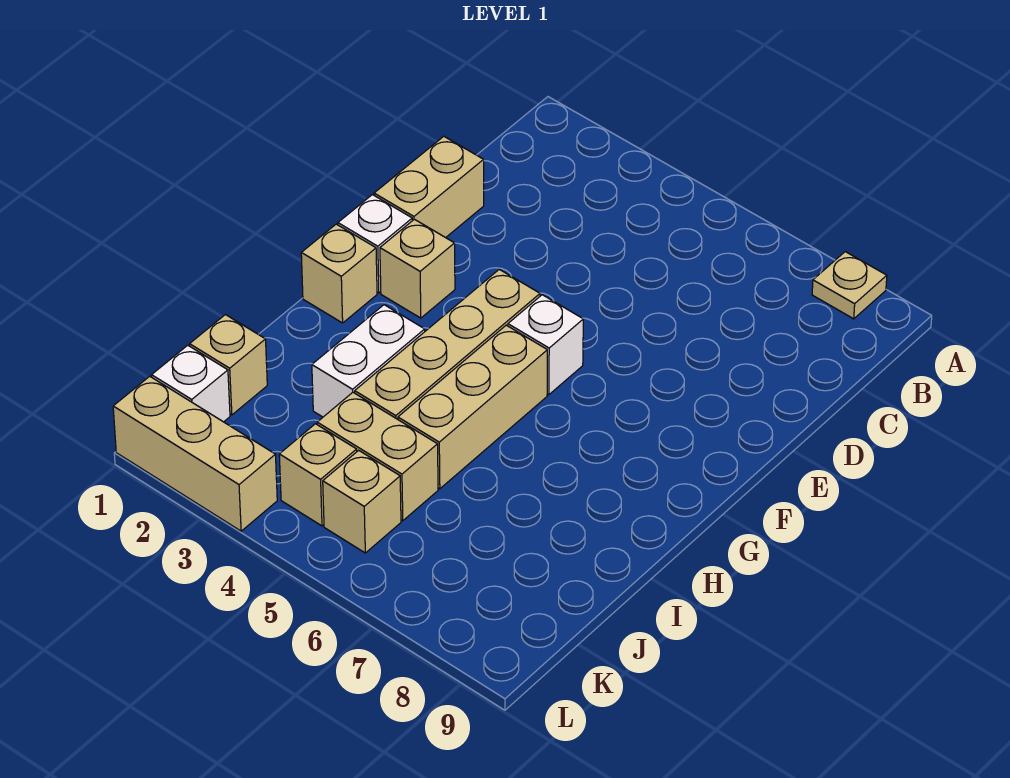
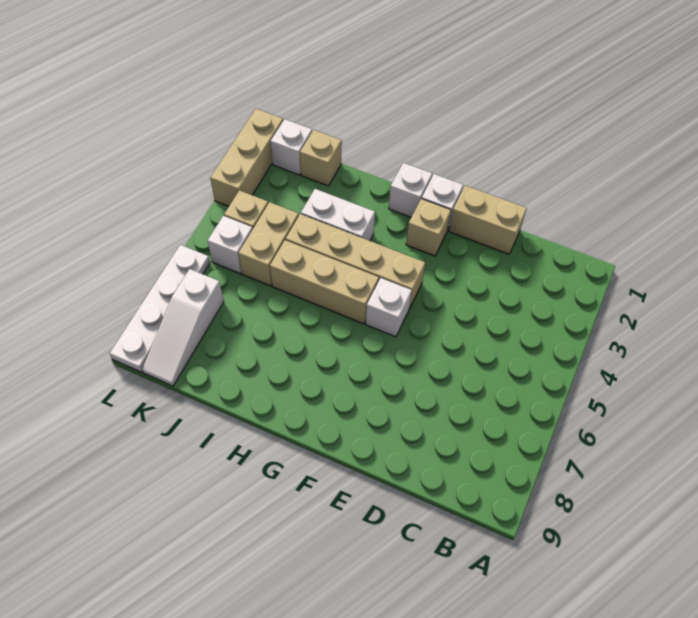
tan plate A8 level 1 -> none
tan brick G1 level 1 -> white brick G1 level 1
tan brick K5 level 1 -> white brick K5 level 1
none -> white slope K7:K9 level 1 top 7
none -> white plate L6:L9 level 1

